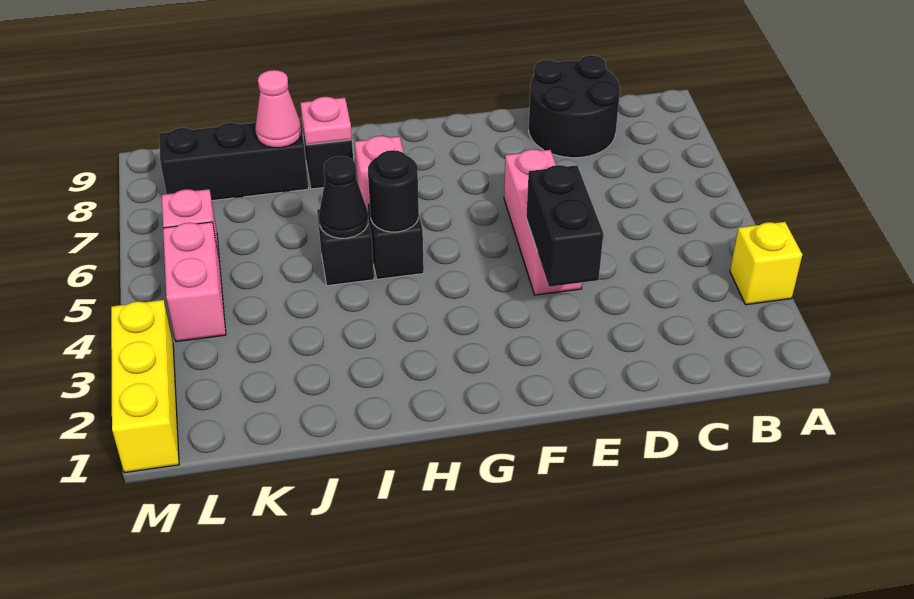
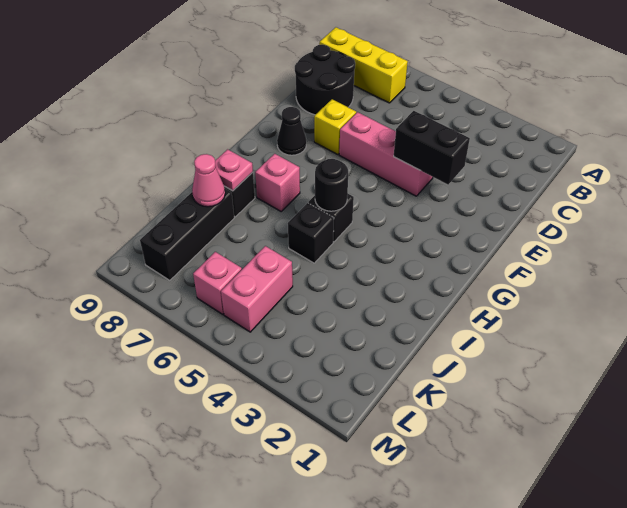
yellow brick A3 level 1 -> yellow brick E7 level 1
black cone I5 level 2 -> black cone F8 level 1
pink brick L4:L5 level 1 -> pink brick K5:L5 level 1
yellow brick M1:M3 level 1 -> yellow brick B7:B9 level 1

